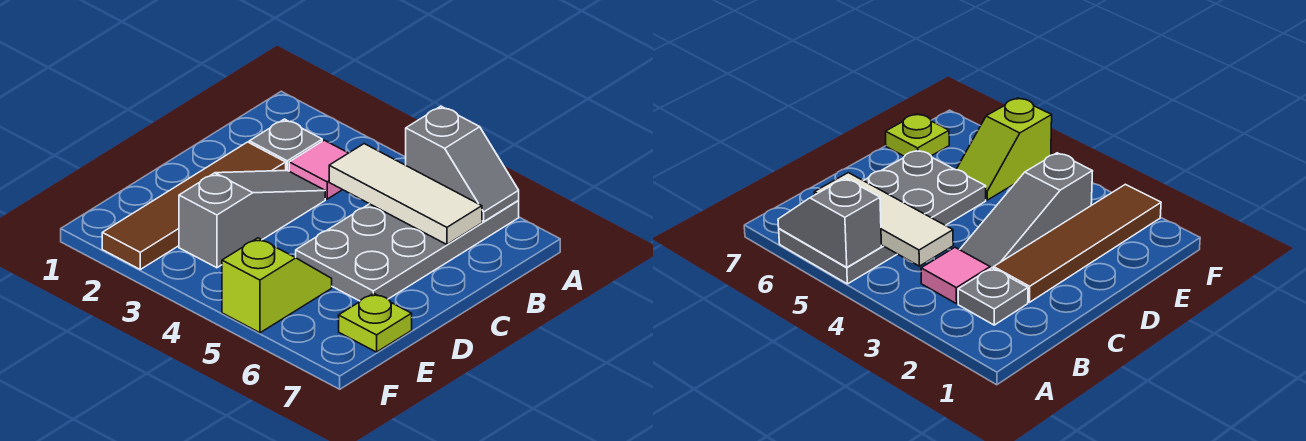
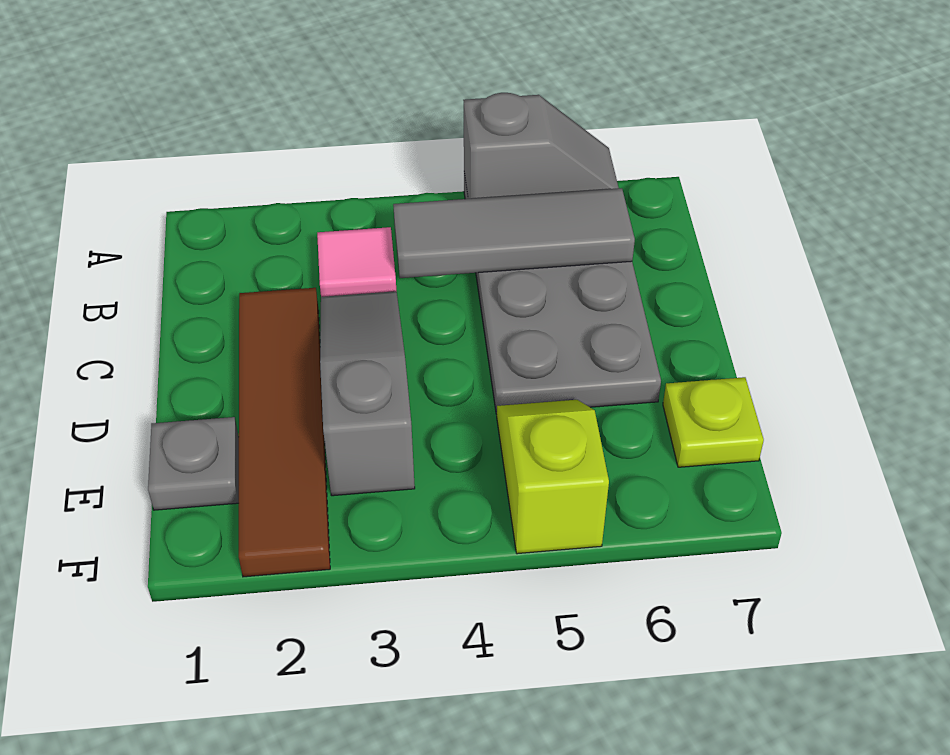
grey plate B2 level 1 -> grey plate E1 level 1
white tile B4:B6 level 2 -> grey tile B4:B6 level 2

